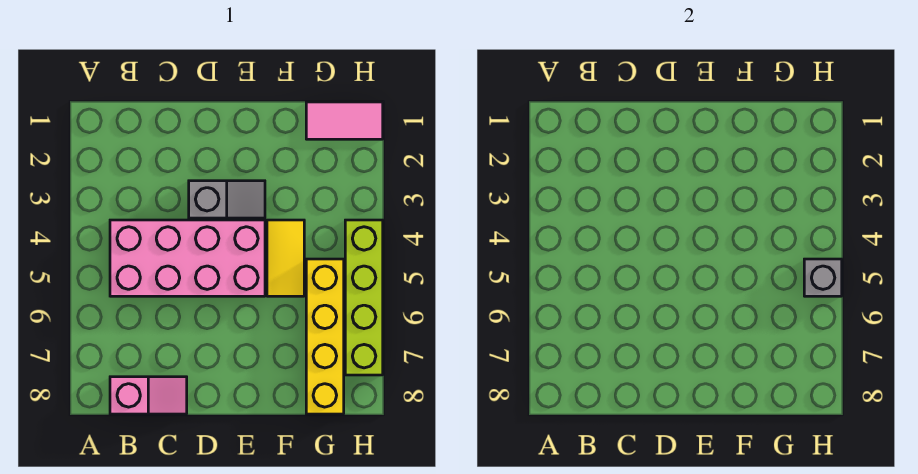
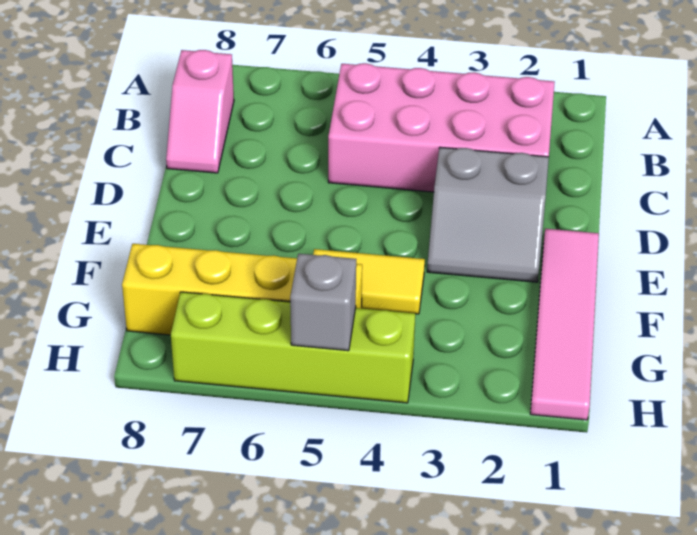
pink brick B4:E5 level 1 -> pink brick B2:C5 level 1
grey slope D3:E3 level 1 top D -> grey slope D2:E3 level 1 top D
pink tile G1:H1 level 1 -> pink tile E1:H1 level 1

